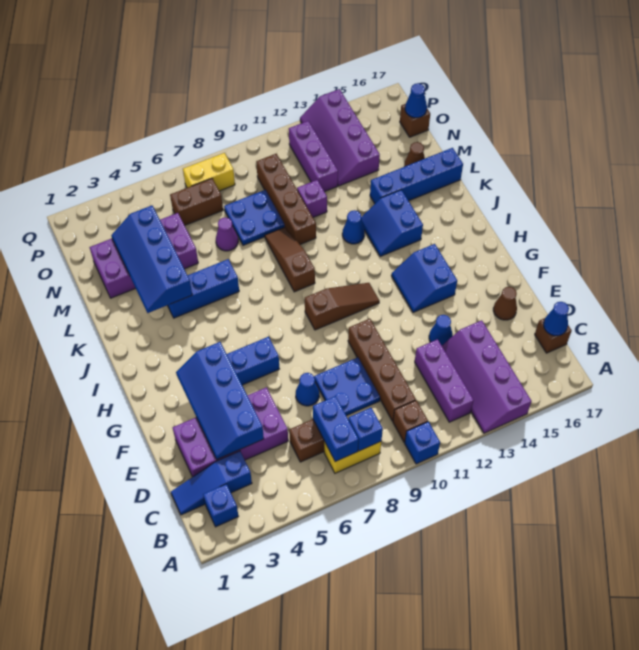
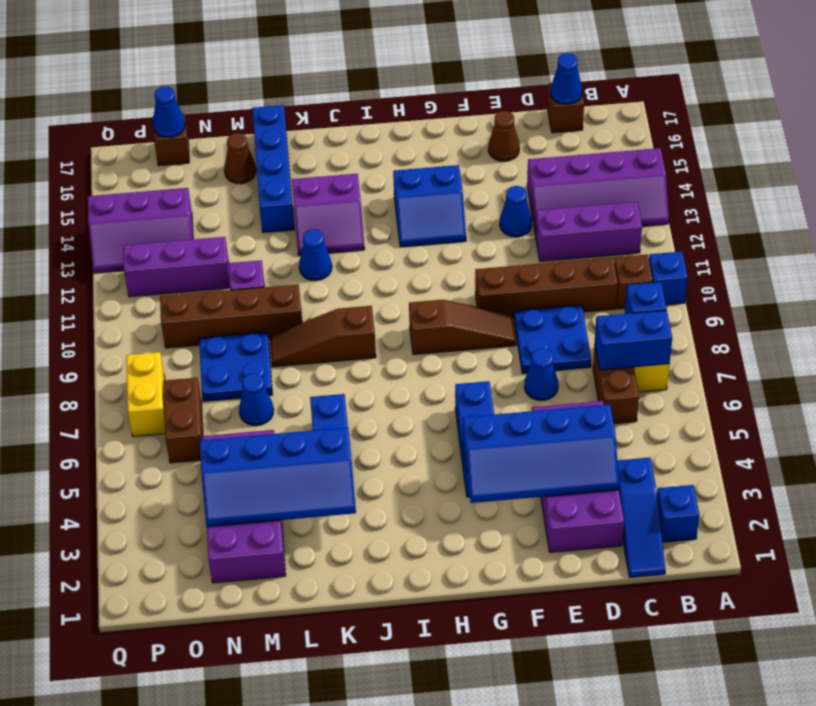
brown slope H9:H11 level 1 top 9 -> brown slope F9:H9 level 1 top H
blue slope J13:K14 level 1 top 14 -> purple slope J13:K14 level 1 top 14
purple cone M7 level 1 -> blue cone M7 level 1
purple slope N13:Q14 level 1 top 14 -> purple slope O13:Q14 level 1 top 14

